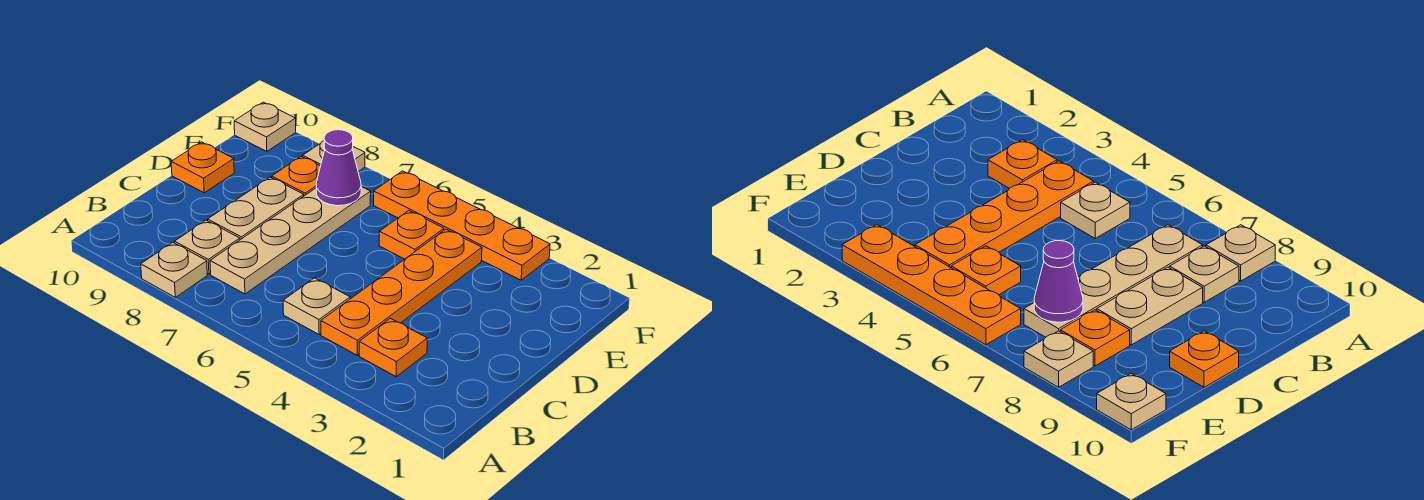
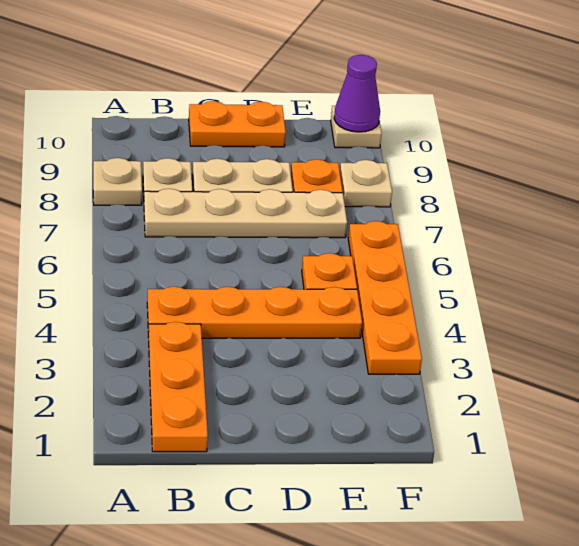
orange plate B3 level 1 -> orange plate B1:B3 level 1
tan plate B5 level 1 -> none
orange plate D10 level 1 -> orange plate C10:D10 level 1
purple cone E7 level 2 -> purple cone F10 level 2

